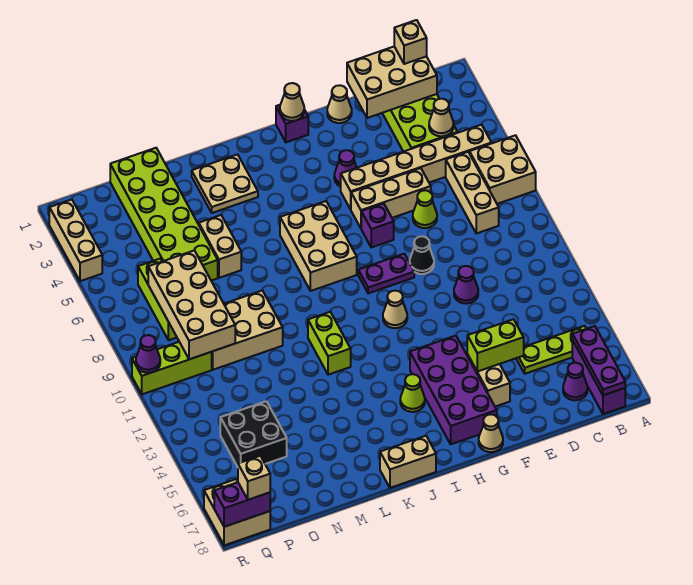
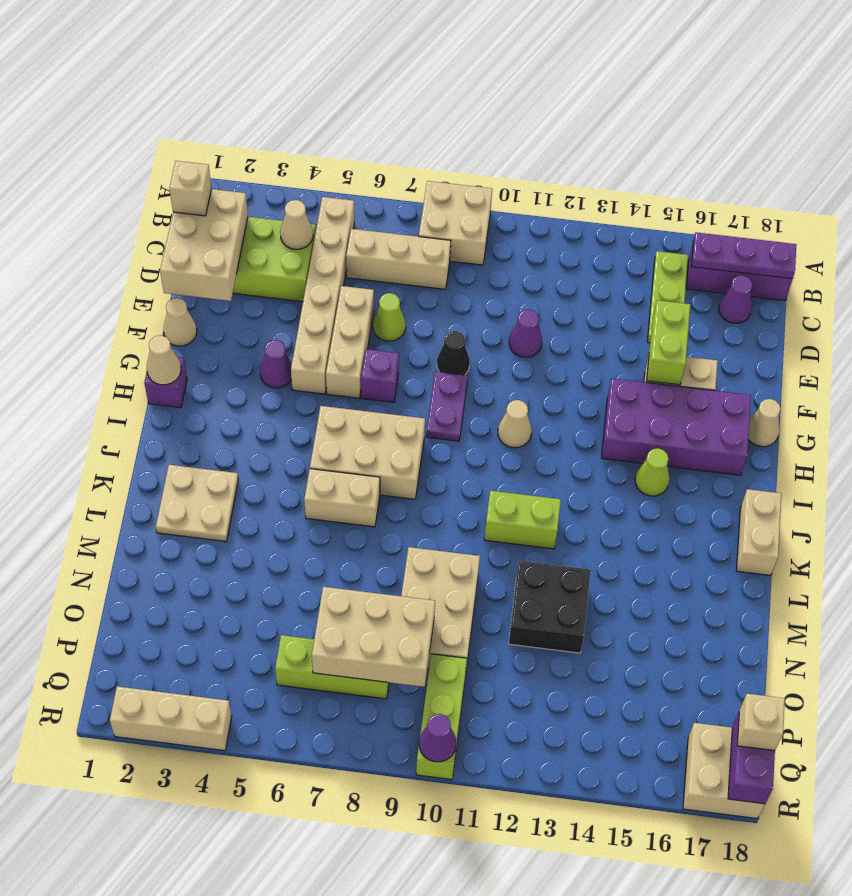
tan brick A6:B7 level 1 -> tan brick A8:B9 level 1
tan brick M5:M6 level 1 -> tan brick K6:K7 level 1
lime brick N1:O6 level 1 -> none
tan brick O7:P10 level 2 -> tan brick O7:P9 level 2
black brick O14:P15 level 1 -> black brick M12:N13 level 1

